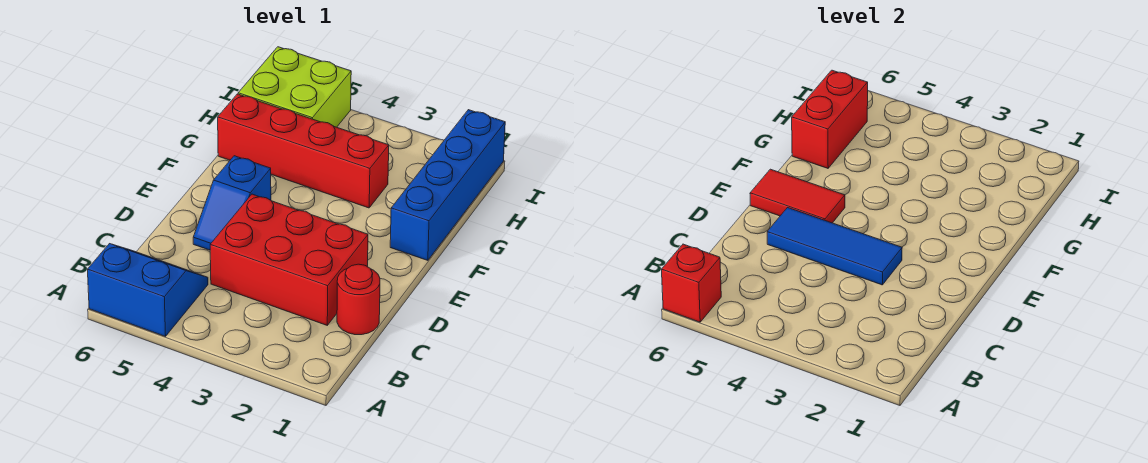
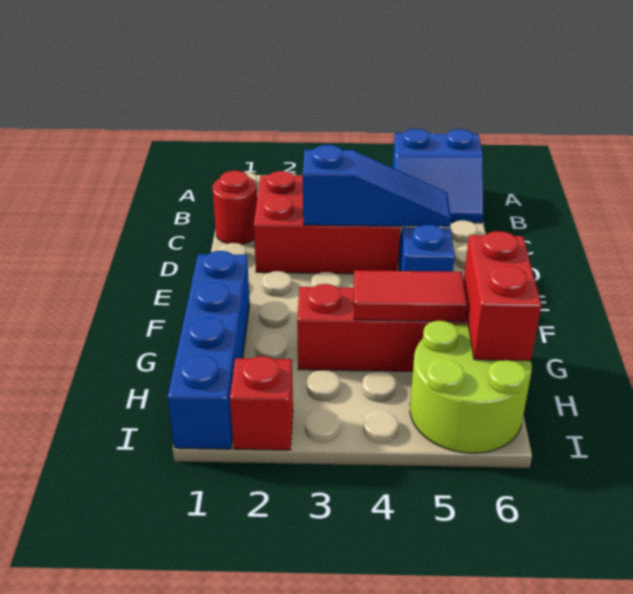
red brick A6 level 2 -> red brick I2 level 1
blue tile D3:D5 level 2 -> blue slope D3:D5 level 2 top 3
red tile E5:E6 level 2 -> red tile G4:G5 level 2
lime brick H5:I6 level 1 -> lime round brick H5:I6 level 1

